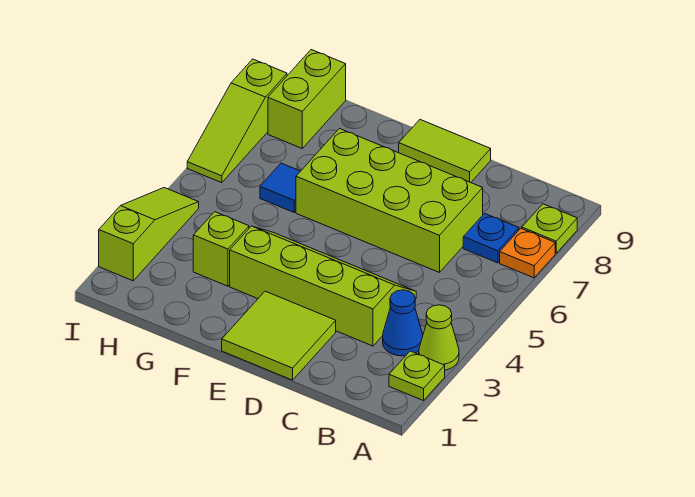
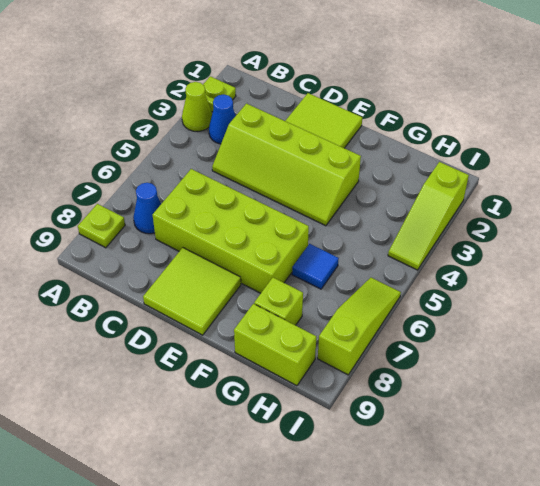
orange plate A7 level 1 -> none
blue plate B7 level 1 -> blue cone B7 level 1
lime tile D9:E9 level 1 -> lime tile D8:E9 level 1
lime brick G3 level 1 -> lime brick G8 level 1
lime brick H8:H9 level 1 -> lime brick G9:H9 level 1

